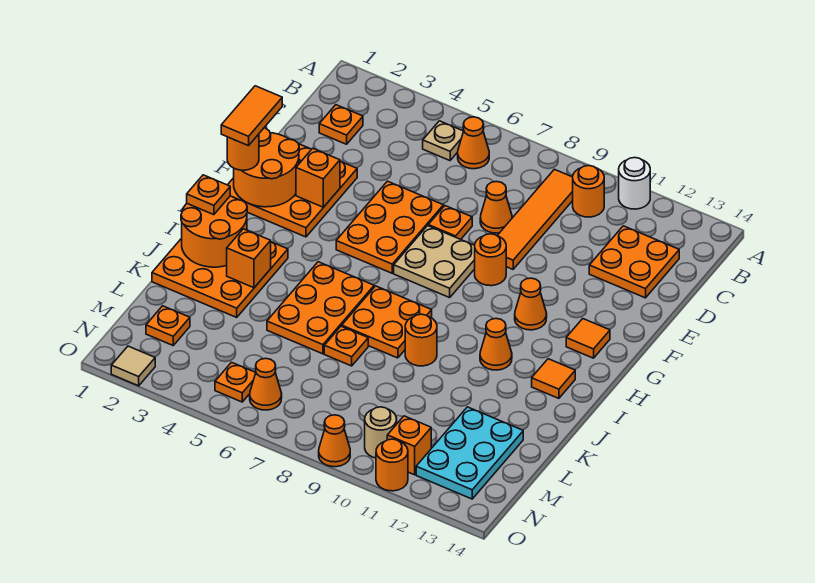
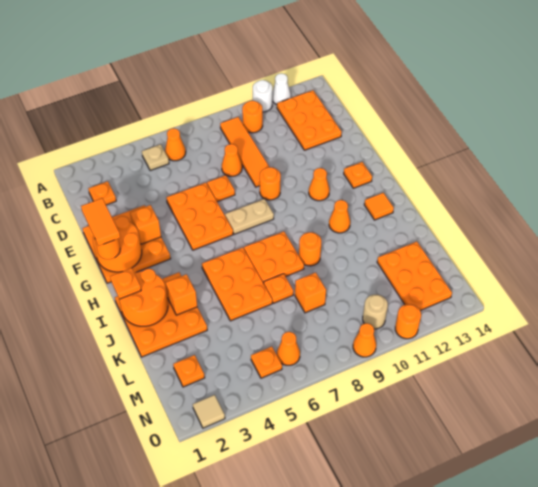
none -> white cone A12 level 1
orange plate C12:D13 level 1 -> orange plate B12:D13 level 1
tan plate F7:G8 level 1 -> tan plate G7:G8 level 1
orange tile G13 level 1 -> orange plate G13 level 1
cyan plate L12:N13 level 1 -> orange plate L12:N13 level 1
orange brick N11 level 1 -> orange brick L8 level 1

